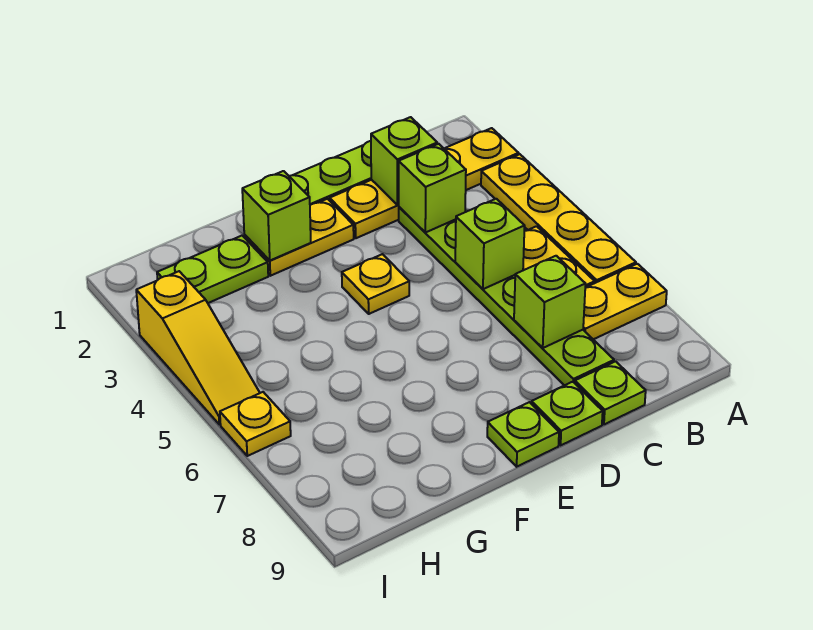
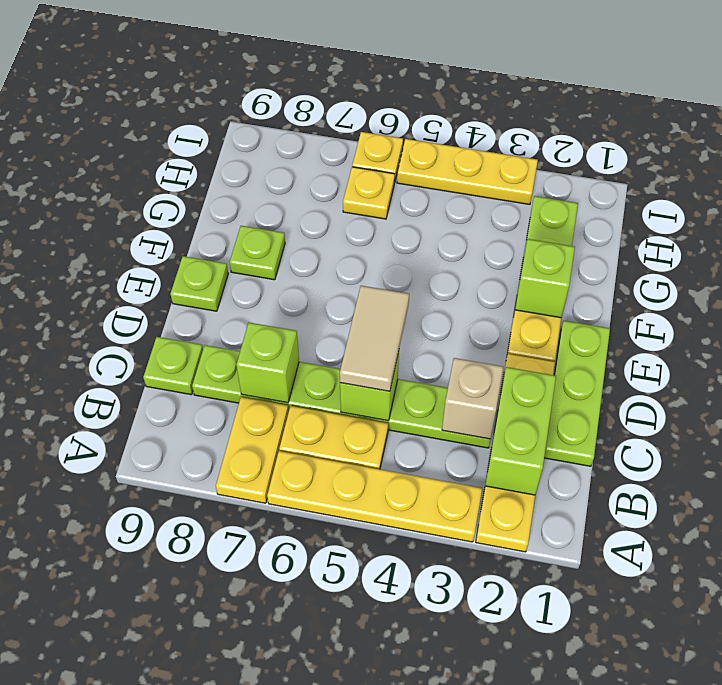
lime brick C2 level 2 -> lime brick B2:C2 level 2
lime brick C3 level 2 -> tan brick C3 level 2
none -> tan tile C5:D5 level 3
lime plate D9 level 1 -> lime plate F8 level 1
yellow plate E4 level 1 -> yellow plate H6 level 1
yellow slope I3:I5 level 1 top 3 -> yellow plate I3:I5 level 1

